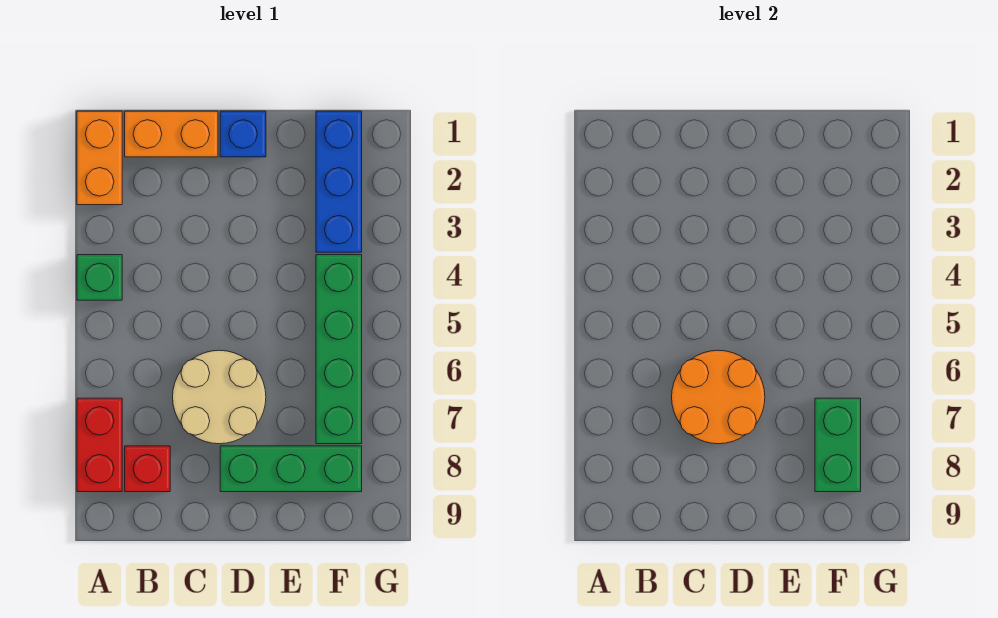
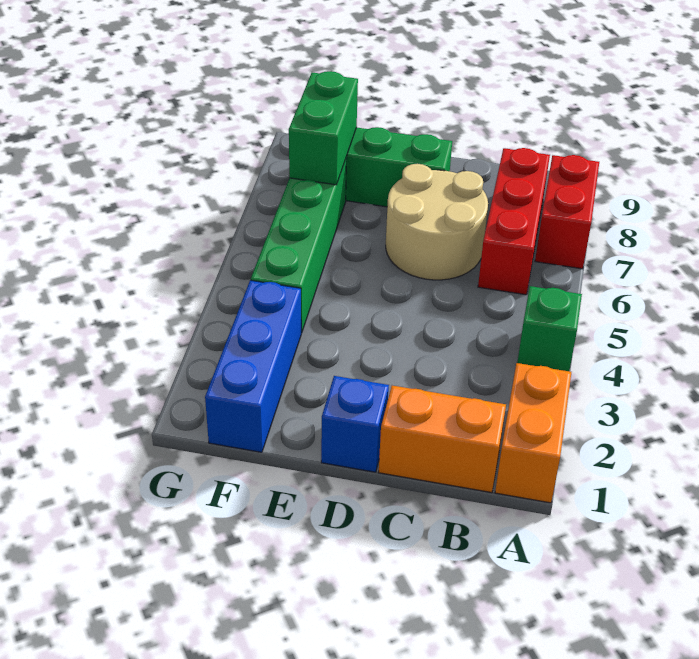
red brick B8 level 1 -> red brick B6:B8 level 1
orange round brick C6:D7 level 2 -> none

